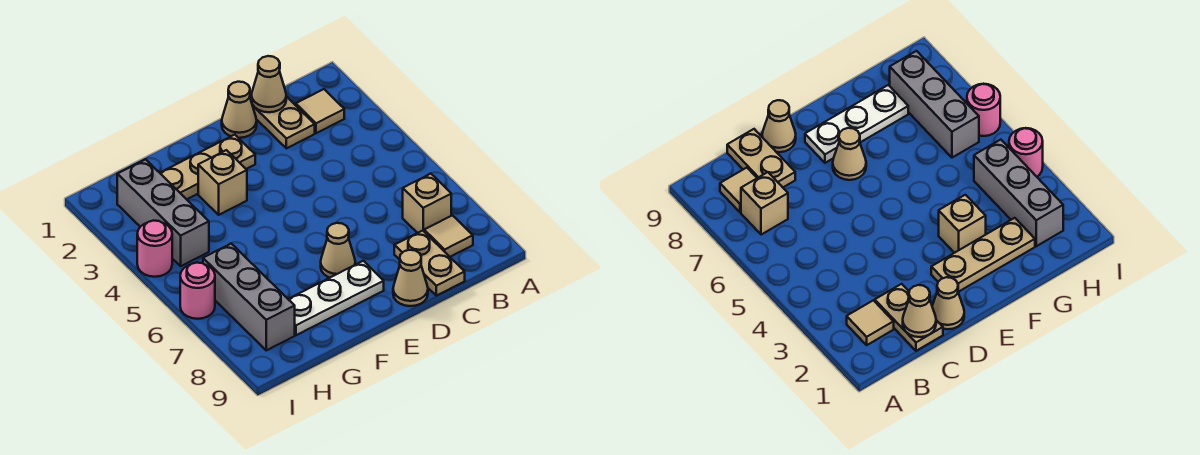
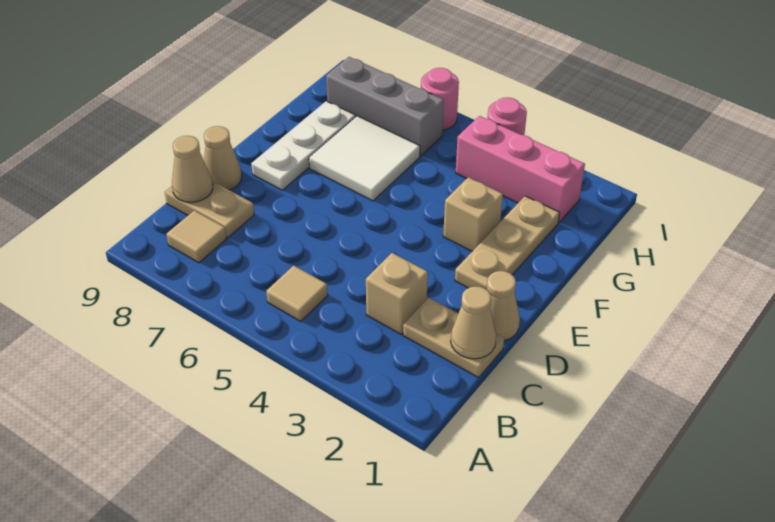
tan tile B2 level 1 -> tan tile B5 level 1
tan brick B7 level 1 -> tan brick C3 level 1
tan cone E7 level 1 -> tan cone C9 level 2
none -> white tile F6:G7 level 1
grey brick H2:H4 level 1 -> pink brick H2:H4 level 1

